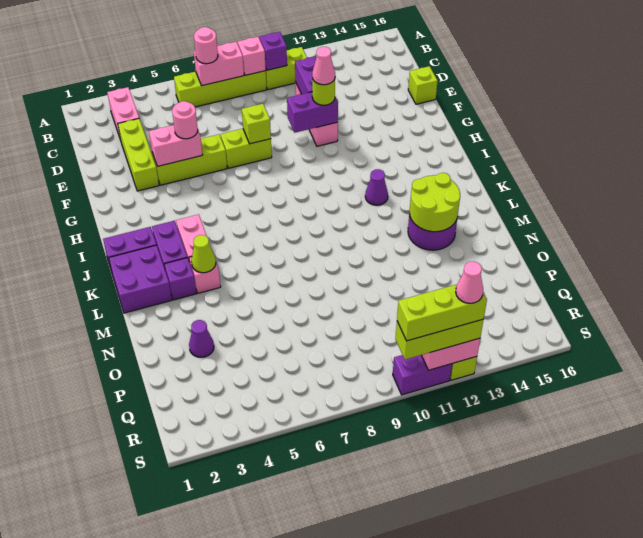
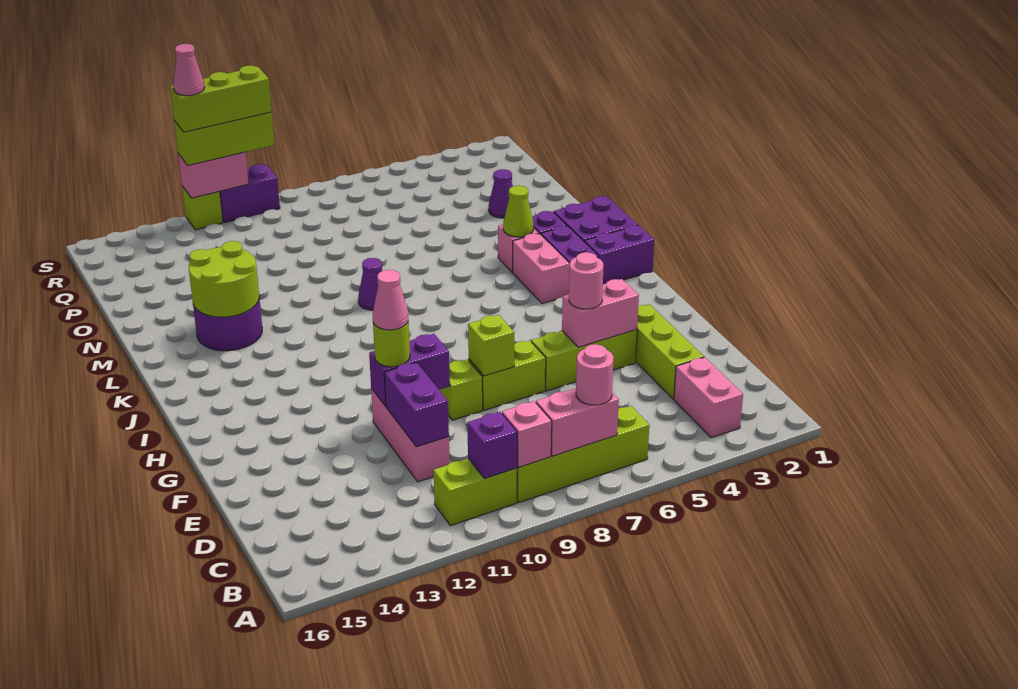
lime brick E16 level 1 -> lime brick F9 level 1
purple cone J12 level 1 -> purple cone L9 level 1

